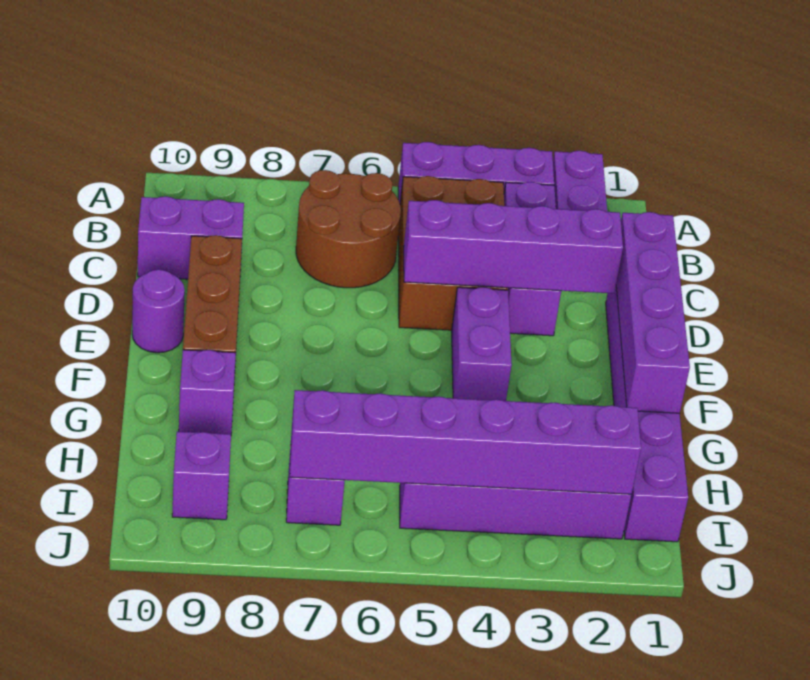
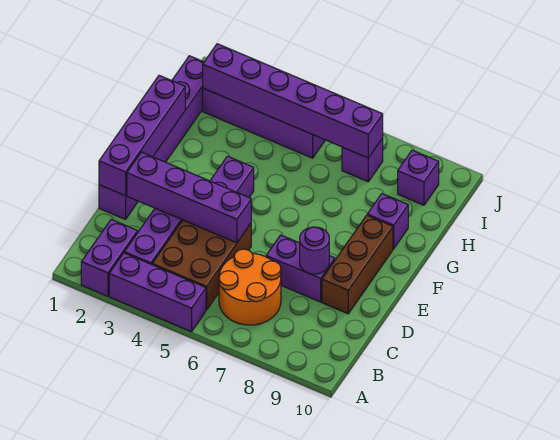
brown round brick B6:C7 level 1 -> orange round brick B6:C7 level 1
purple brick C9:C10 level 1 -> purple brick D7:D8 level 1
purple round brick E10 level 1 -> purple round brick D8 level 2

